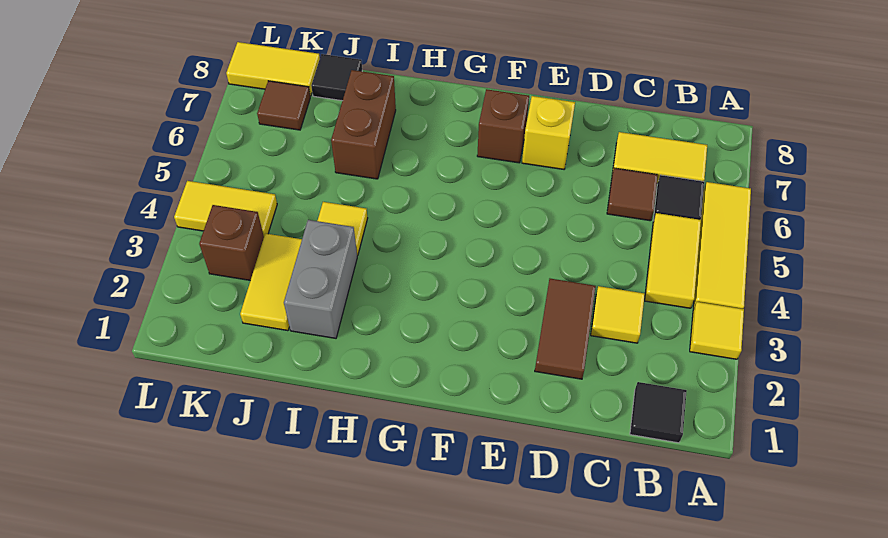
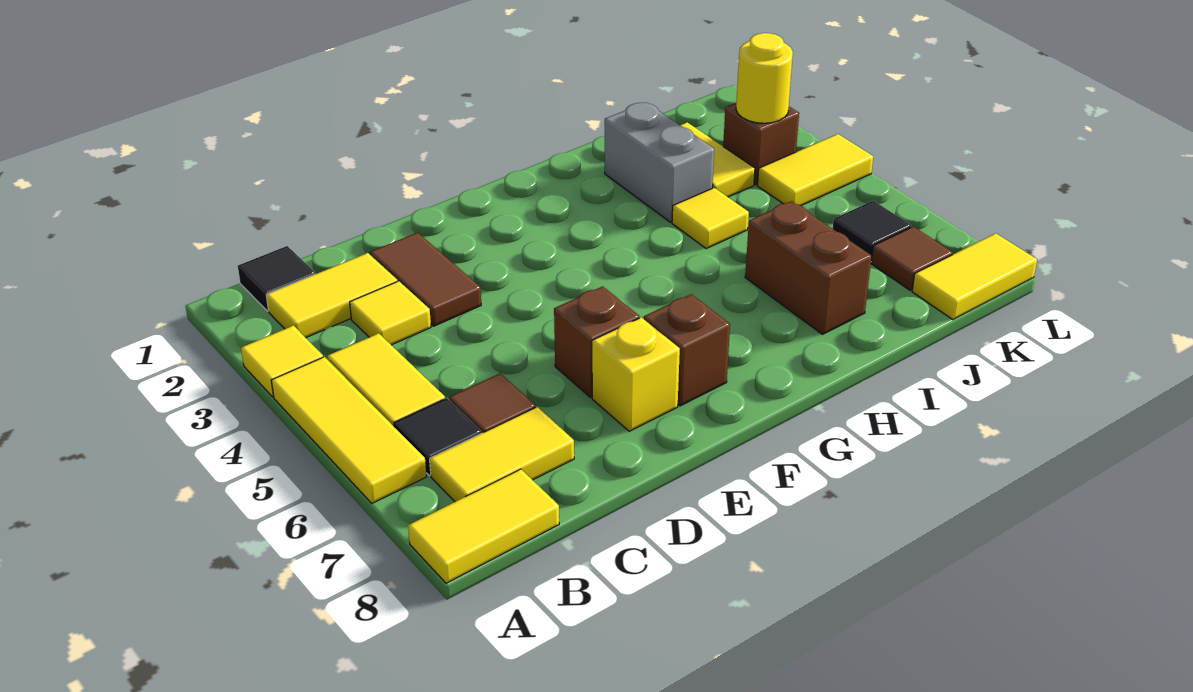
none -> yellow tile A8:B8 level 1
none -> yellow tile B2:C2 level 1
none -> brown brick E6 level 1
black tile J8 level 1 -> black tile K6 level 1
none -> yellow round brick K3 level 2

